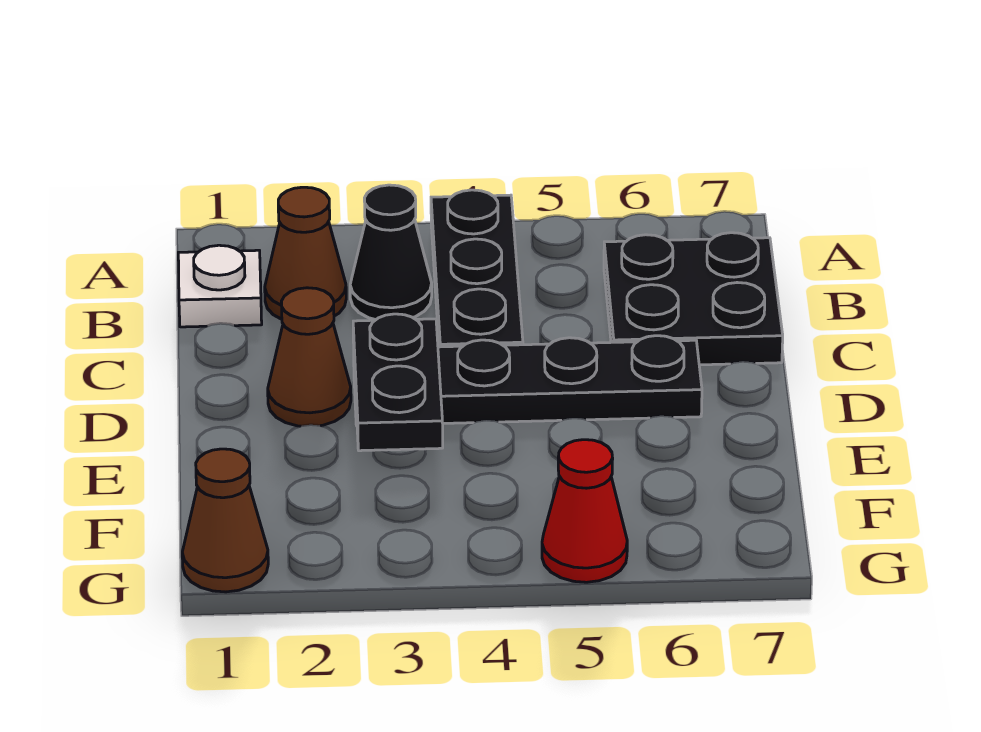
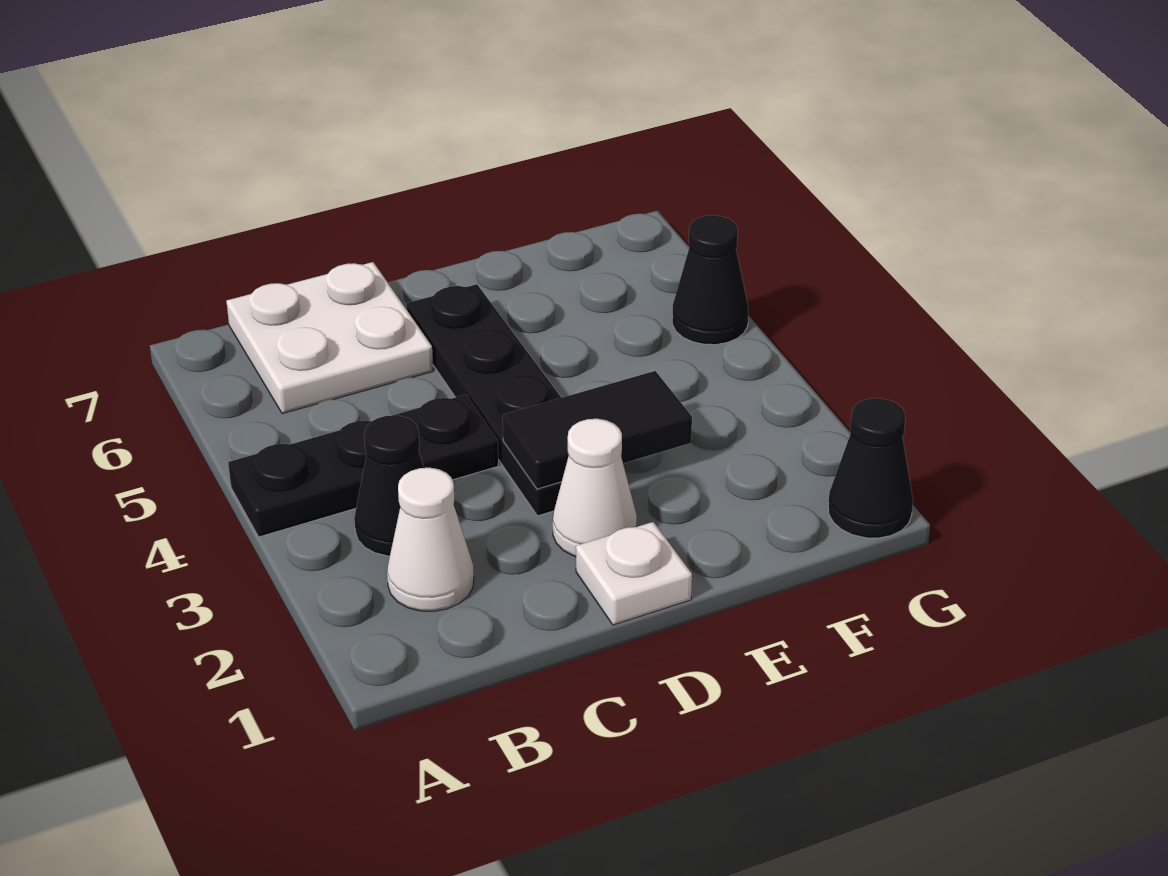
white plate B1 level 1 -> white plate D1 level 1
brown cone B2 level 1 -> white cone B2 level 1
black plate B6:C7 level 1 -> white plate B6:C7 level 1
brown cone D2 level 1 -> white cone D2 level 1
black plate D3:E3 level 2 -> black tile D3:E3 level 2
brown cone G1 level 1 -> black cone G1 level 1
red cone G5 level 1 -> black cone G5 level 1

